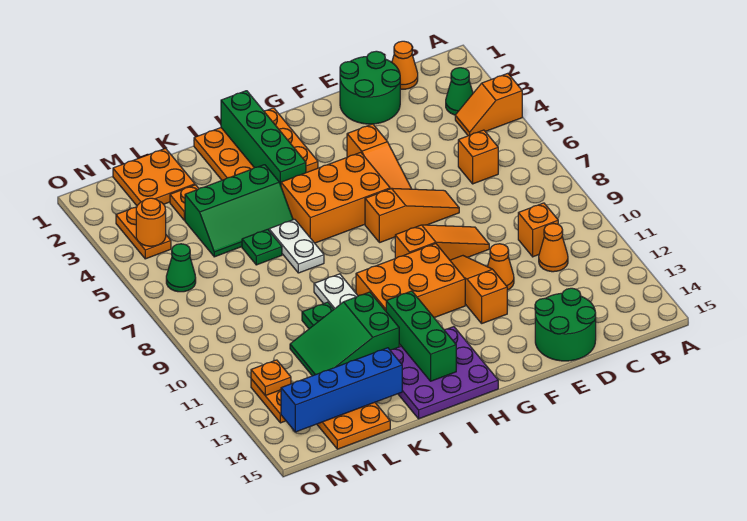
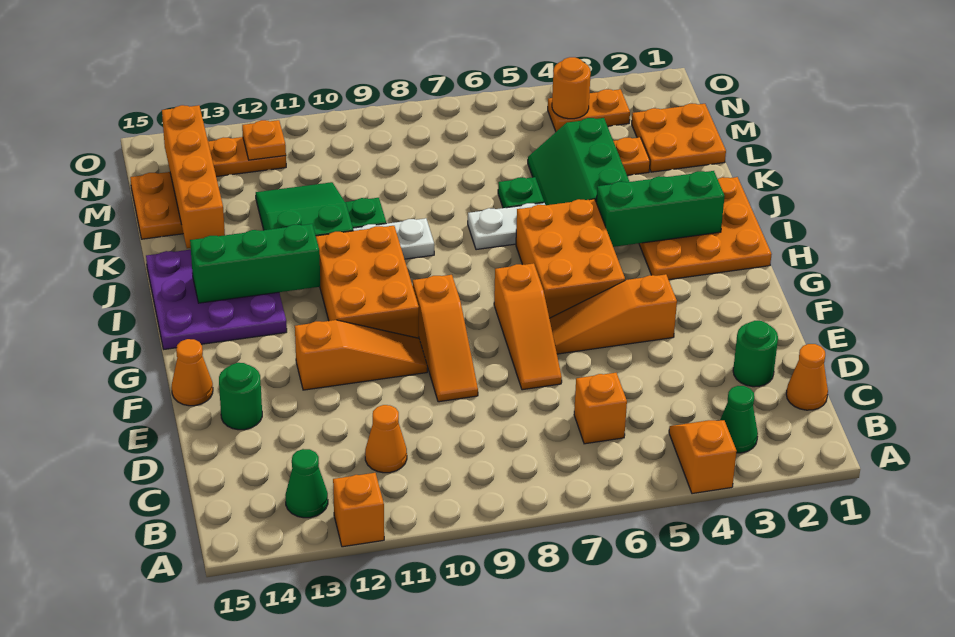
orange brick C10 level 1 -> orange brick A12 level 1
green round brick D1:E2 level 1 -> green round brick D2 level 1
green round brick D14:E15 level 1 -> green round brick E14 level 1
orange cone E11 level 1 -> orange cone F15 level 1
green brick I1:I4 level 2 -> green brick I2:I4 level 2
blue brick K14:N14 level 2 -> orange brick K14:N14 level 2
green cone N6 level 1 -> green cone B13 level 1

